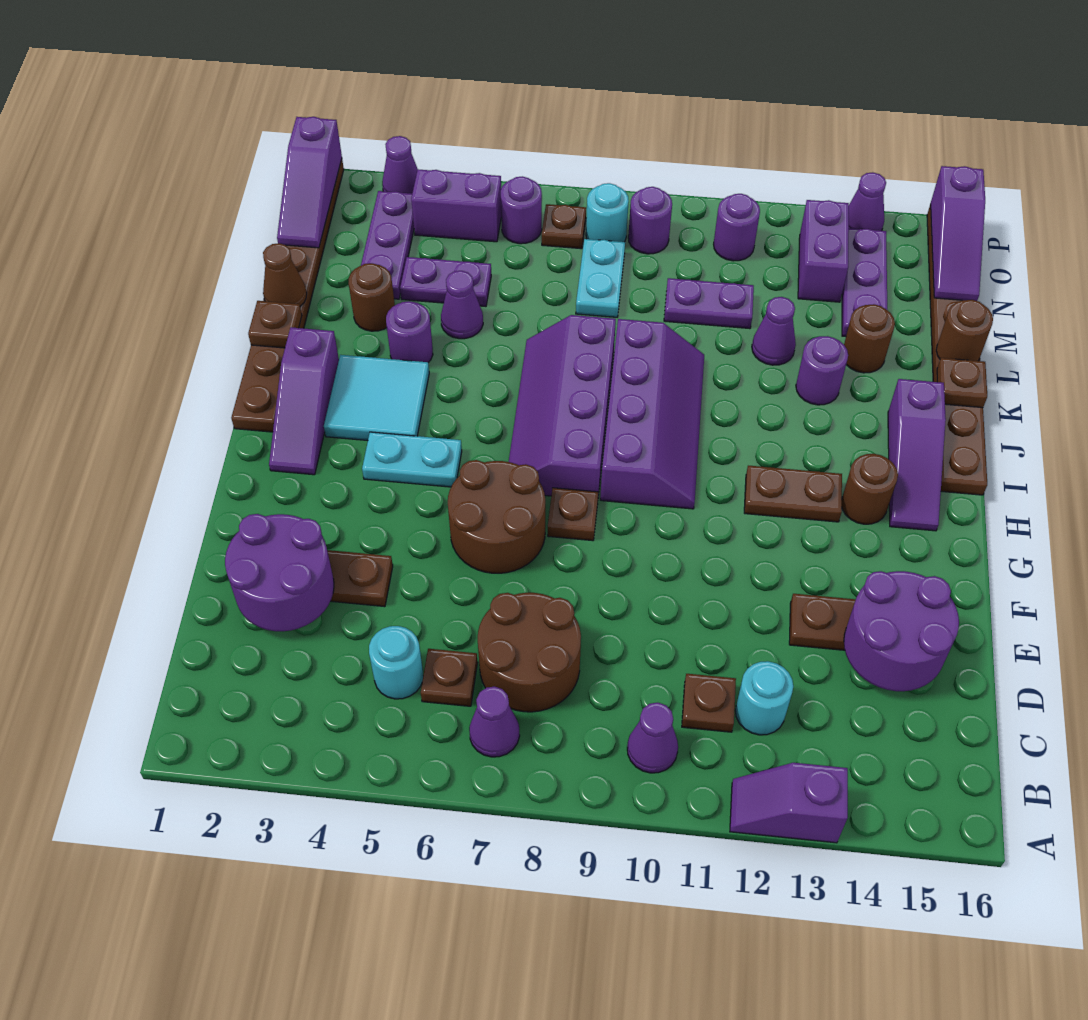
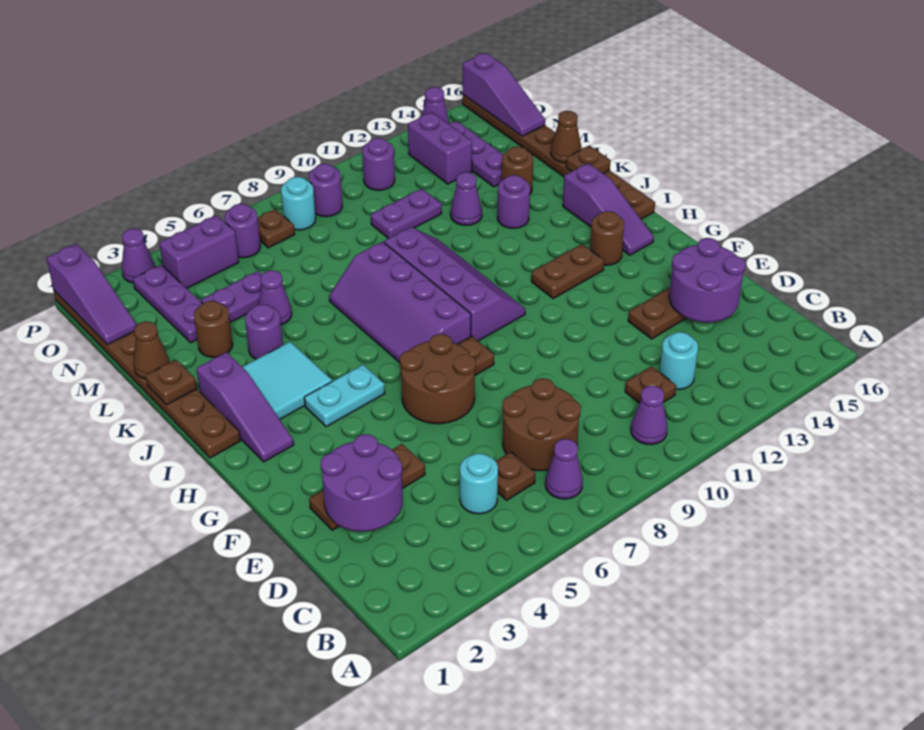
purple slope A12:A13 level 1 top 13 -> none
brown round brick L16 level 2 -> brown cone L16 level 2
cyan plate M8:N8 level 1 -> none

